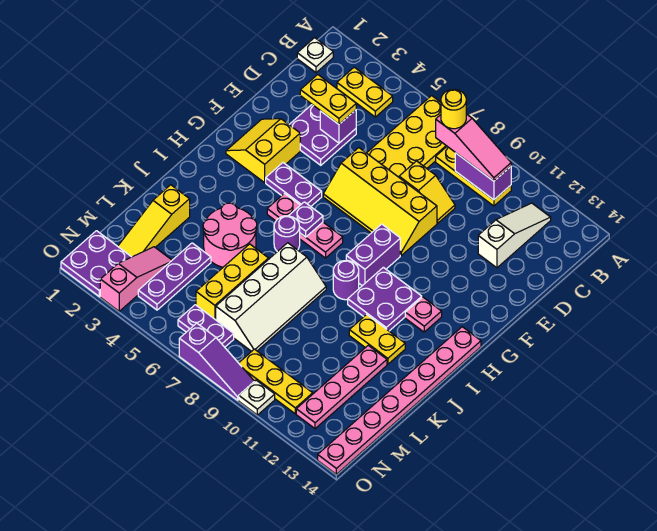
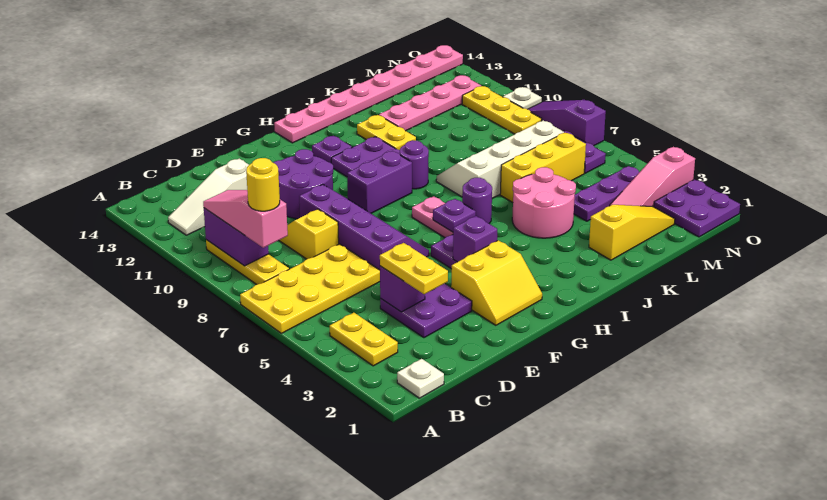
yellow slope E6:F9 level 1 top E -> purple slope E6:F9 level 1 top E
none -> purple round brick E10:F11 level 1
none -> purple brick G4 level 2
pink plate H12 level 1 -> purple plate H12 level 1

